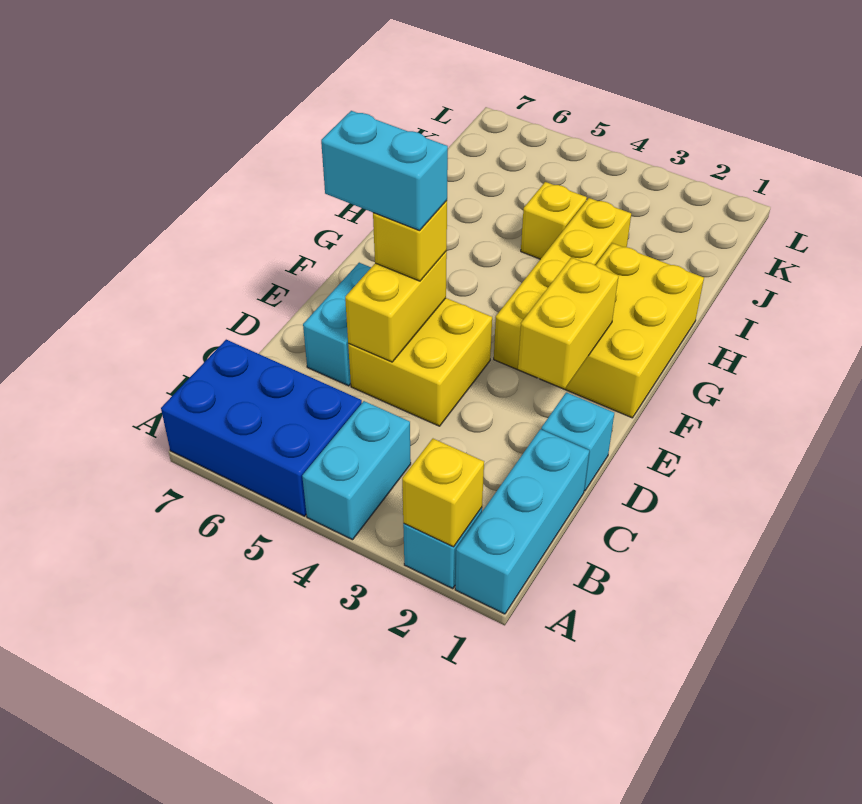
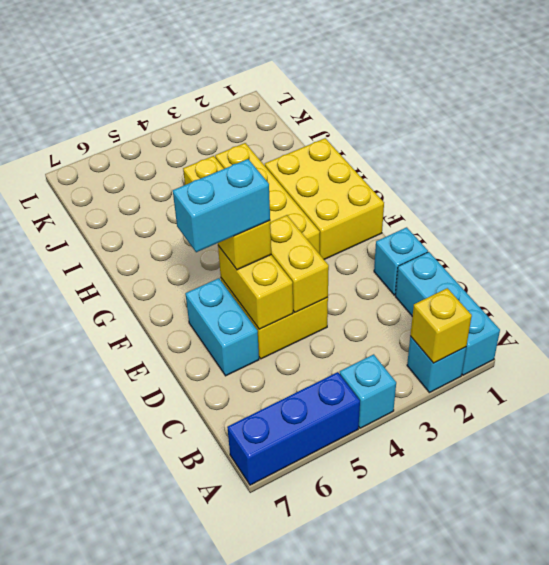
cyan brick A4:B4 level 1 -> cyan brick A4 level 1
blue brick A5:B7 level 1 -> blue brick A5:A7 level 1
yellow brick E2:F2 level 2 -> yellow brick D4:E4 level 2

